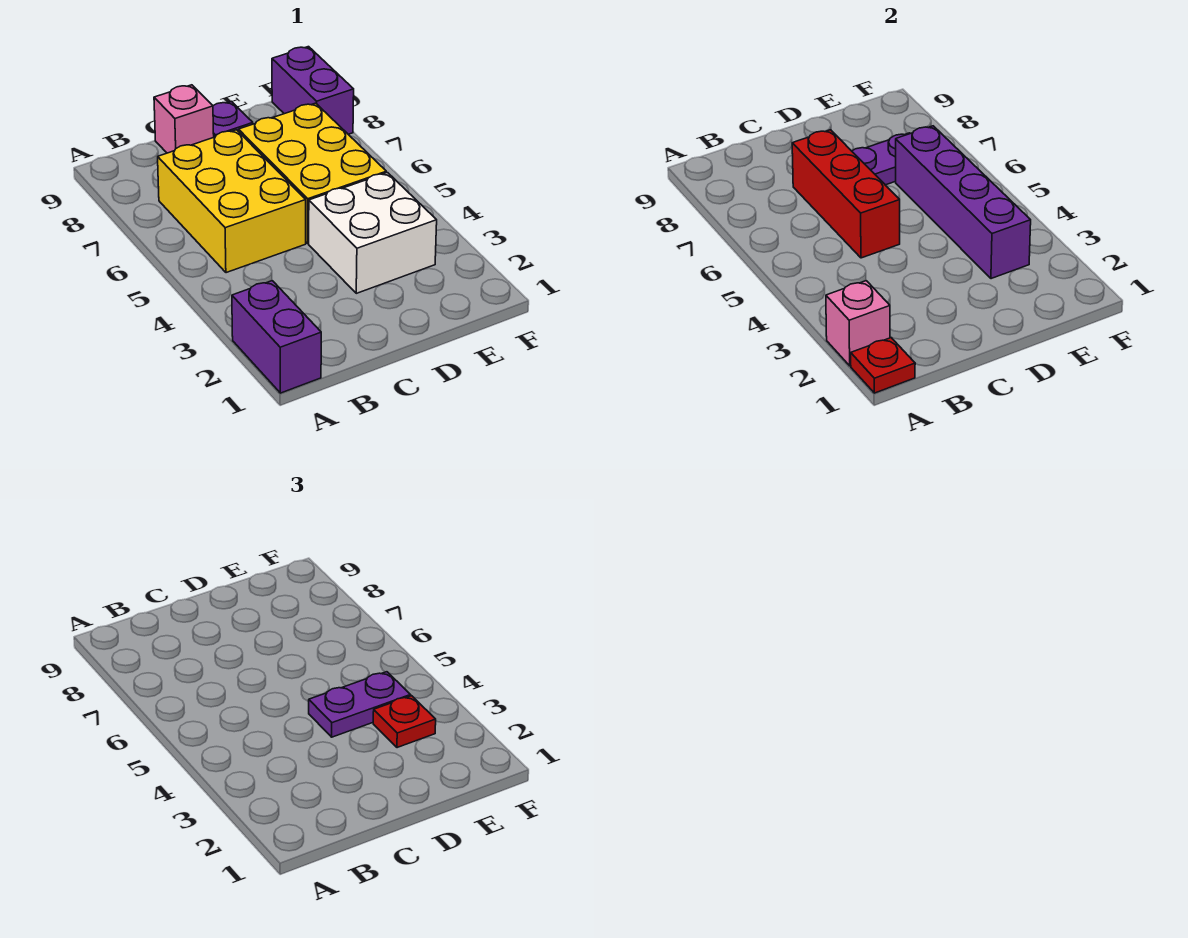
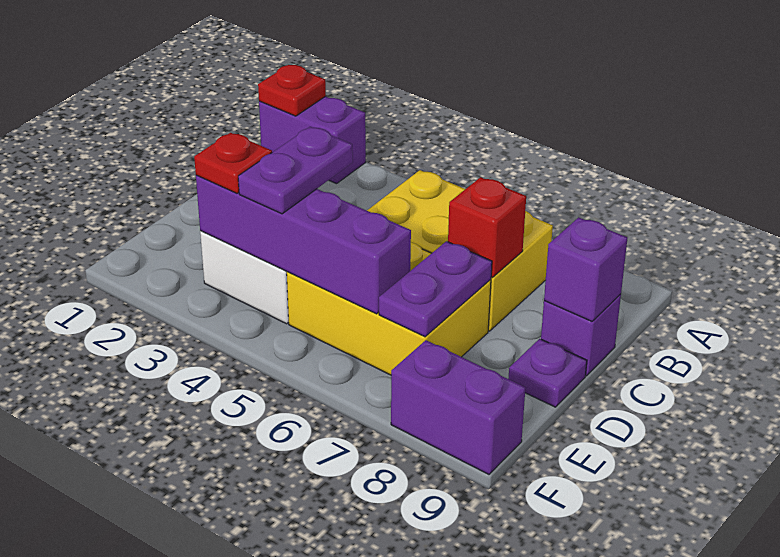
pink brick A2 level 2 -> none
red brick C5:C7 level 2 -> red brick C7 level 2
pink brick C9 level 1 -> purple brick C9 level 1
none -> purple brick C9 level 2

